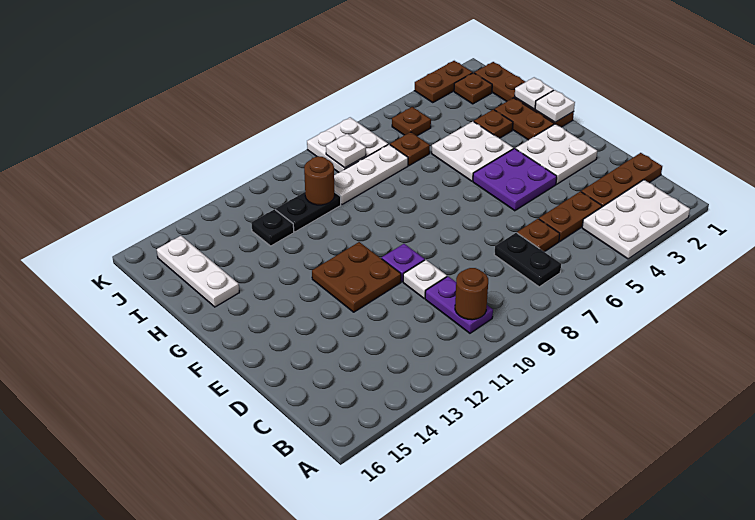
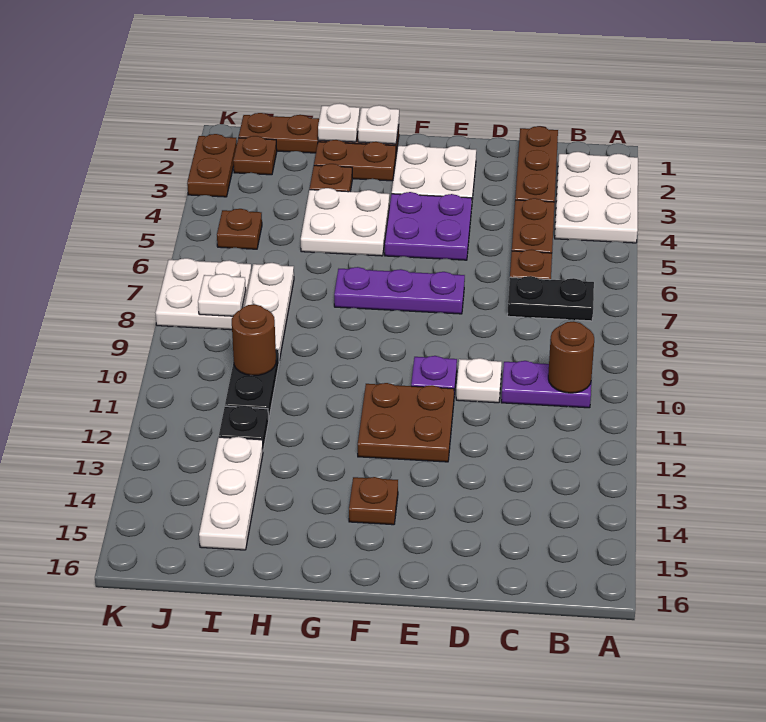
none -> purple plate E7:G7 level 1
white plate H15:J15 level 1 -> white plate I13:I15 level 1
brown plate I6 level 1 -> brown plate F14 level 1

